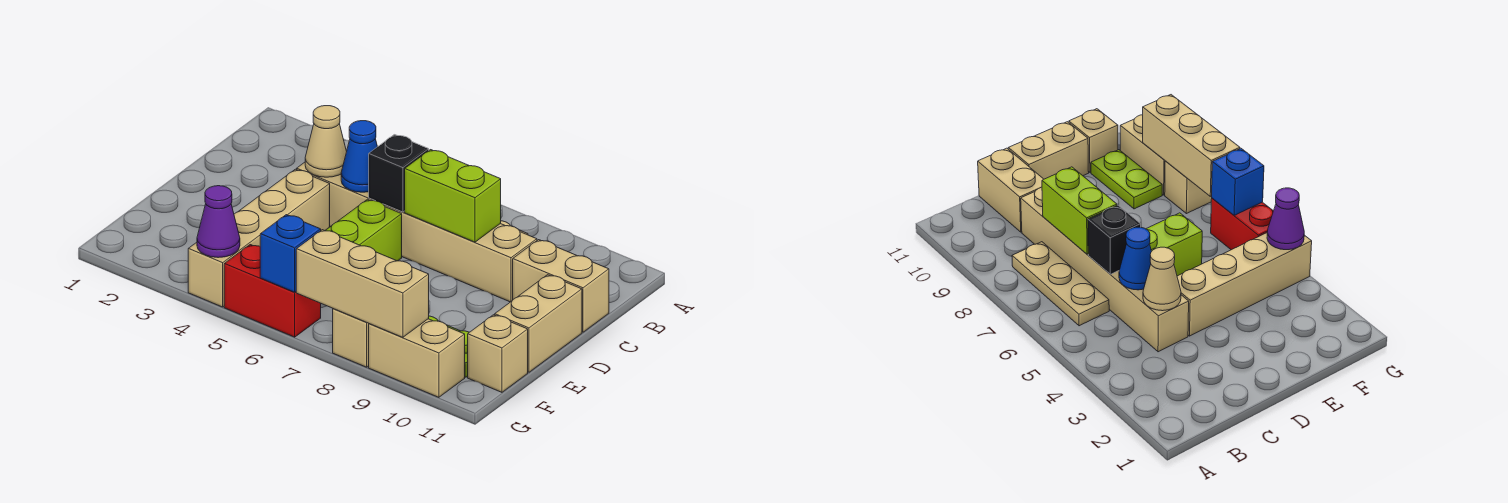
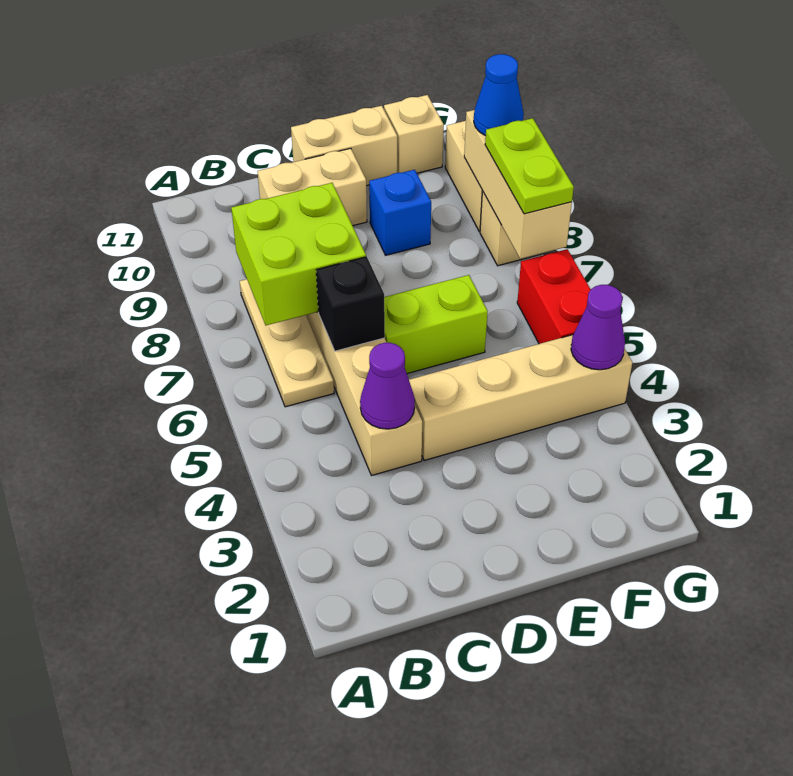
tan cone C4 level 2 -> purple cone C4 level 2
blue cone C5 level 2 -> blue cone G9 level 3
lime brick C7:C8 level 2 -> lime brick B7:C8 level 2
tan brick C10:C11 level 1 -> tan brick C10:D10 level 1
lime plate F9:F10 level 1 -> lime plate G7:G8 level 3
blue brick G6 level 2 -> blue brick E9 level 1

